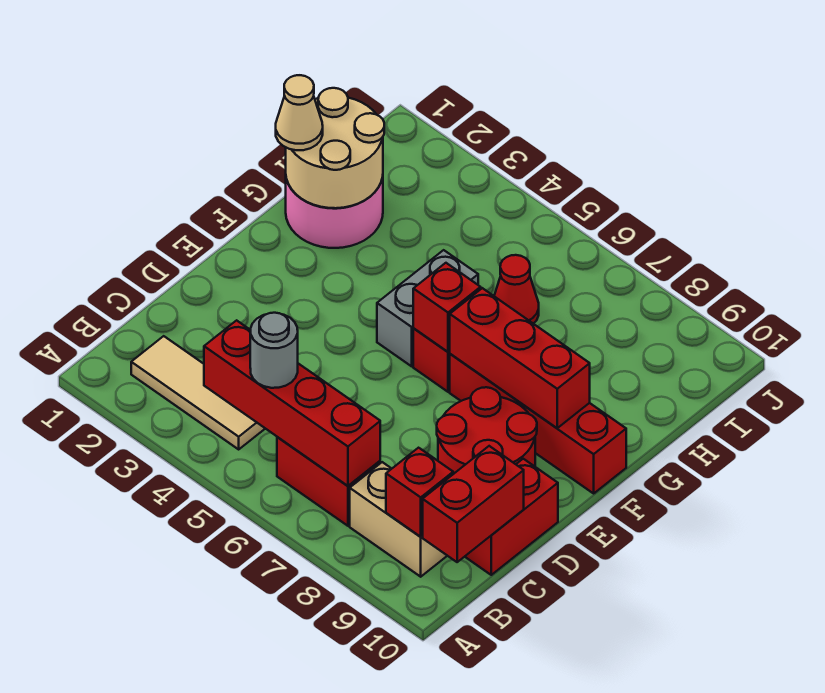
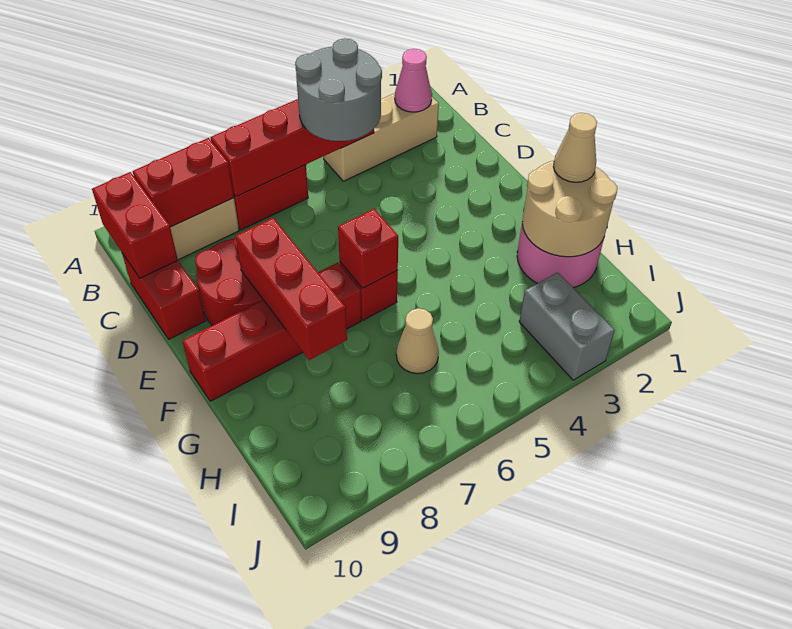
tan tile B2:B4 level 1 -> tan brick B2:B4 level 1
none -> pink cone B2 level 2
grey round brick B5 level 3 -> grey round brick B4:C5 level 3
red brick B9 level 2 -> red brick B8:B9 level 2
grey brick F5:G5 level 1 -> grey brick I3:J3 level 1
red brick F7:F9 level 2 -> red brick E8:G8 level 2
red cone H6 level 1 -> tan cone H6 level 1

